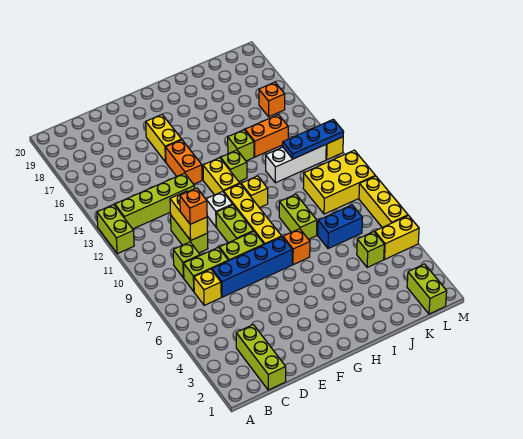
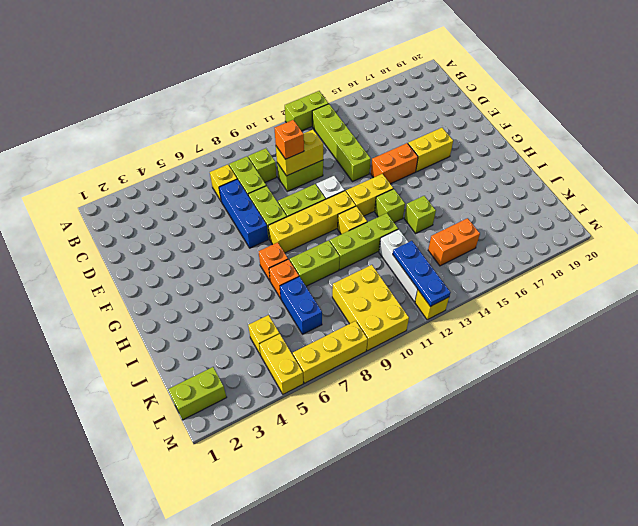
lime brick C1:C3 level 1 -> lime brick I10:I12 level 1
blue brick D7:G7 level 1 -> blue brick D7:F7 level 1
orange brick J14:K14 level 1 -> orange brick K14:K15 level 1
lime brick K5 level 1 -> yellow brick K5 level 1
orange brick L16 level 1 -> orange brick I7 level 1

